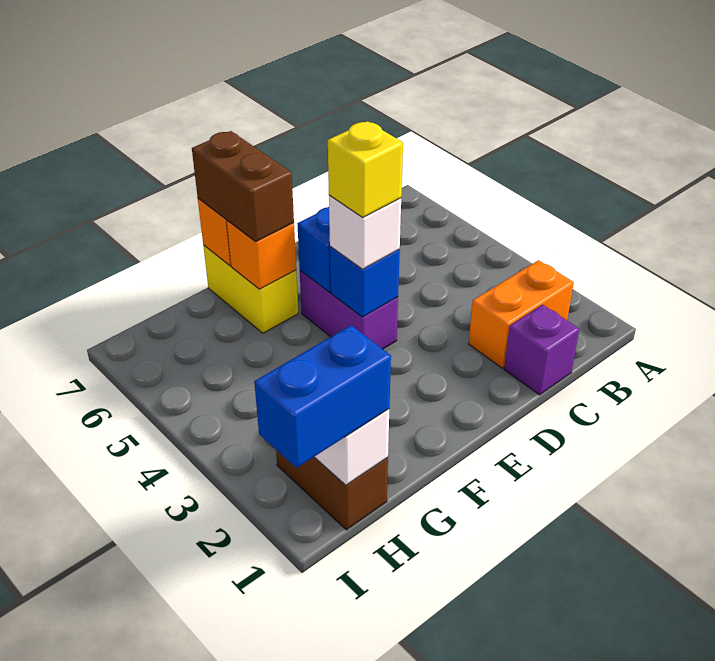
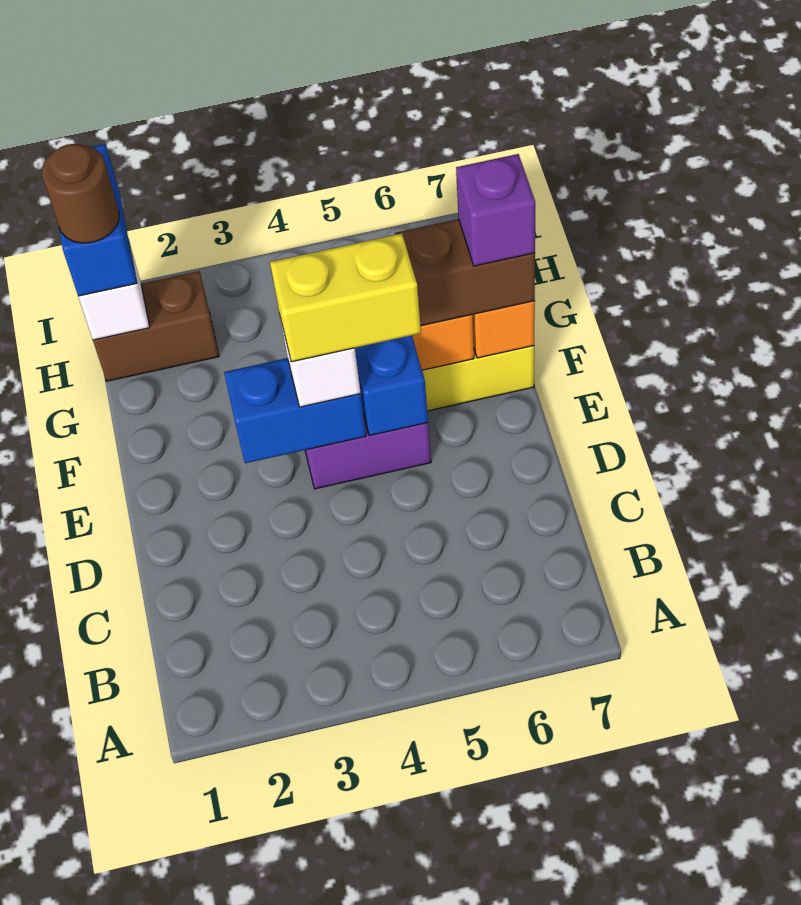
orange brick B2:C2 level 1 -> none
purple brick C1 level 1 -> purple brick F7 level 4
blue brick E4 level 2 -> blue brick E3:E4 level 2
yellow brick E4 level 4 -> yellow brick E4:E5 level 4
none -> brown round brick H1 level 4

